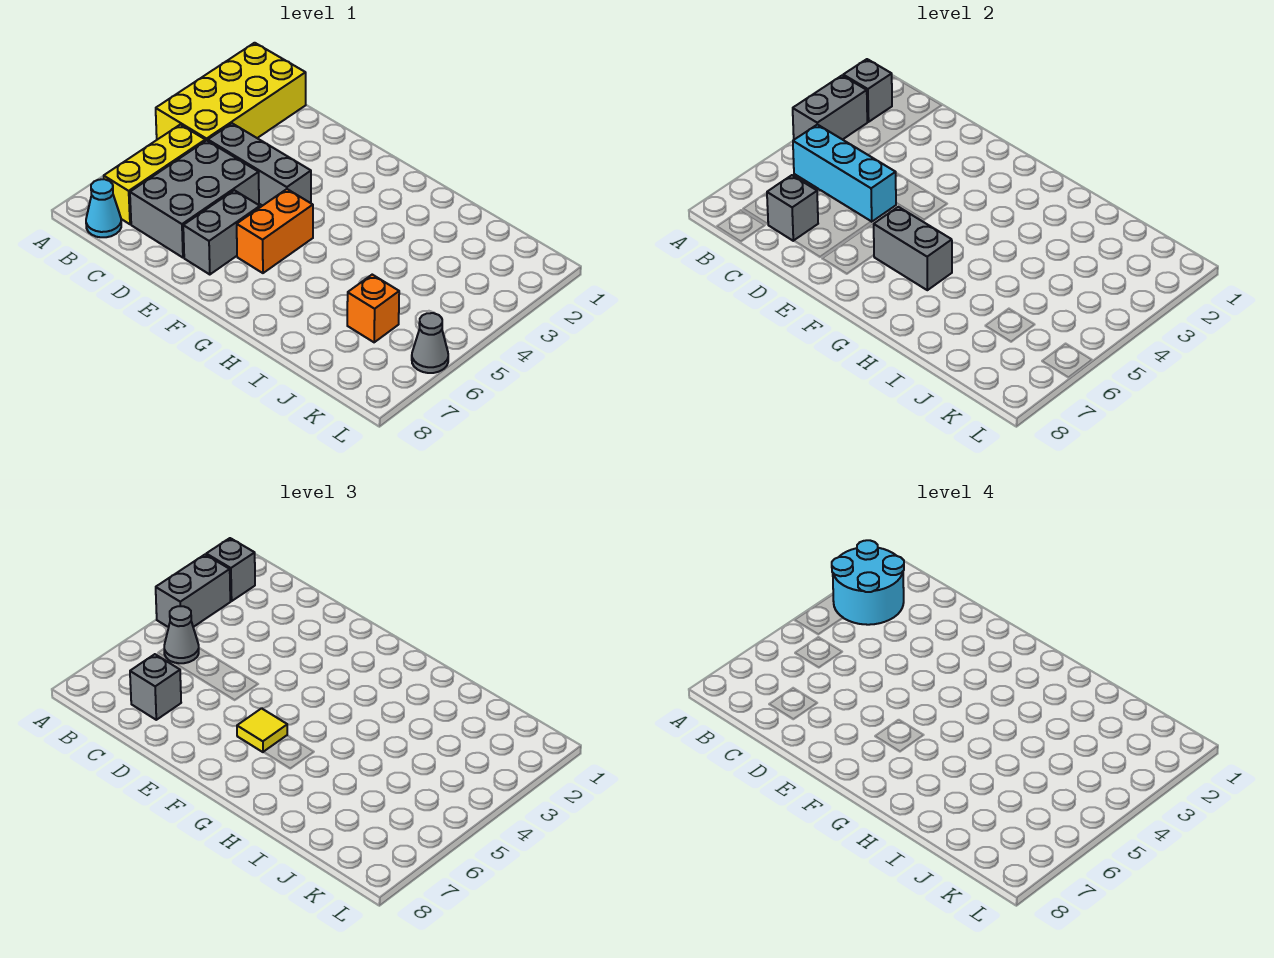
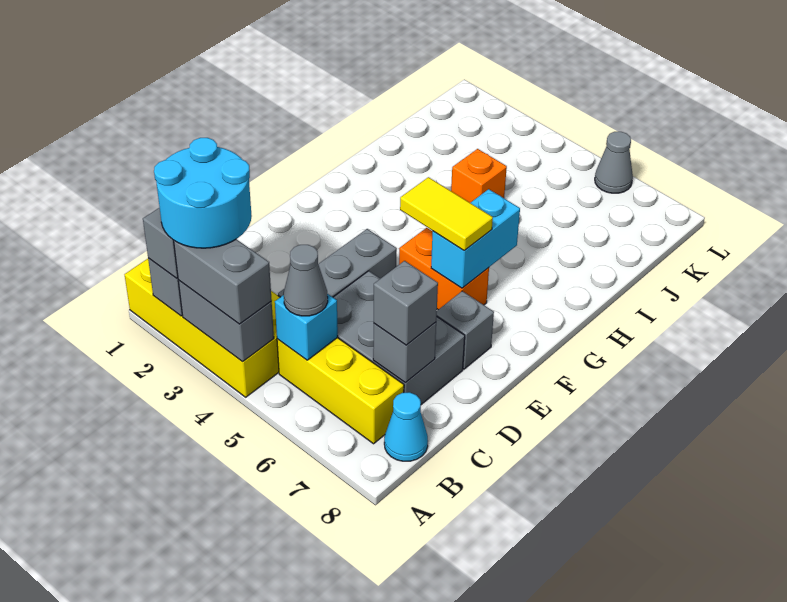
cyan brick B5:D5 level 2 -> cyan brick B5 level 2
grey brick E6:E7 level 1 -> grey brick E7 level 1
grey brick F6:G6 level 2 -> cyan brick F6:G6 level 2
yellow tile F6 level 3 -> yellow tile F5:F6 level 3
orange brick J6 level 1 -> orange brick I4 level 1

